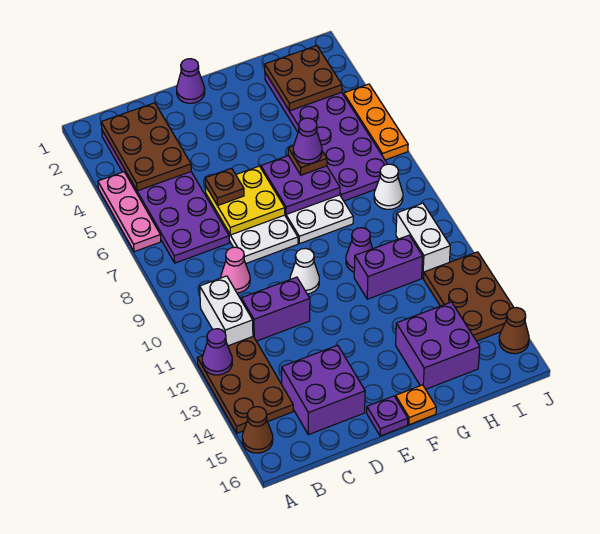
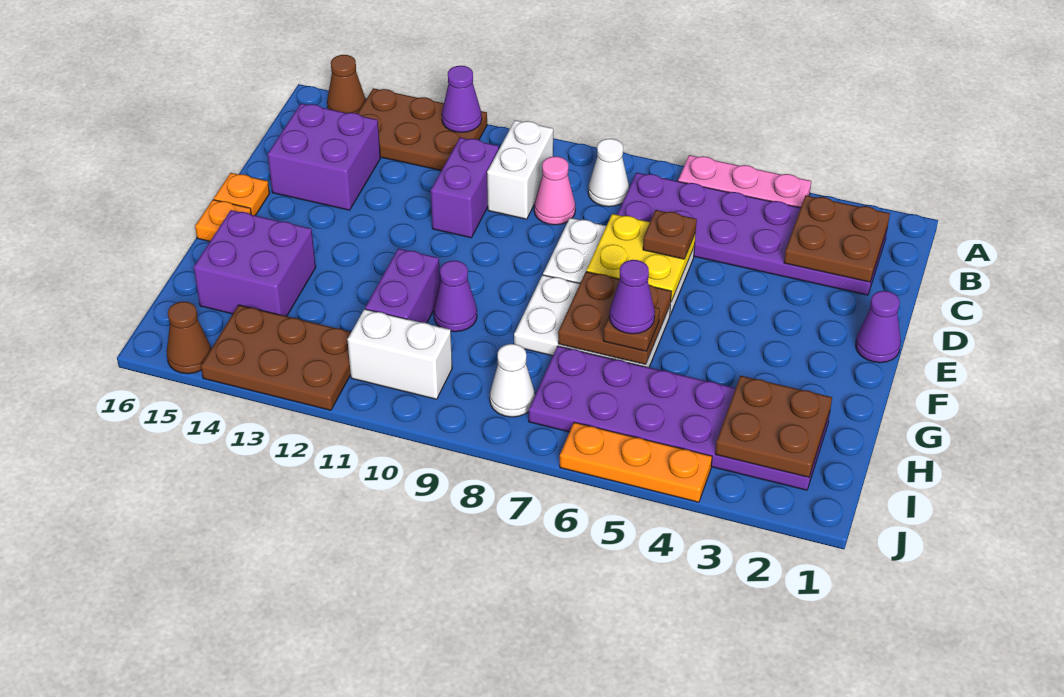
brown plate B2:C4 level 2 -> brown plate B2:C3 level 2
white brick B10:B11 level 1 -> white brick B10:C10 level 1
white cone E10 level 1 -> white cone B8 level 1
purple plate E16 level 1 -> orange plate E16 level 1
purple plate F6:G7 level 2 -> brown plate F6:G7 level 2

